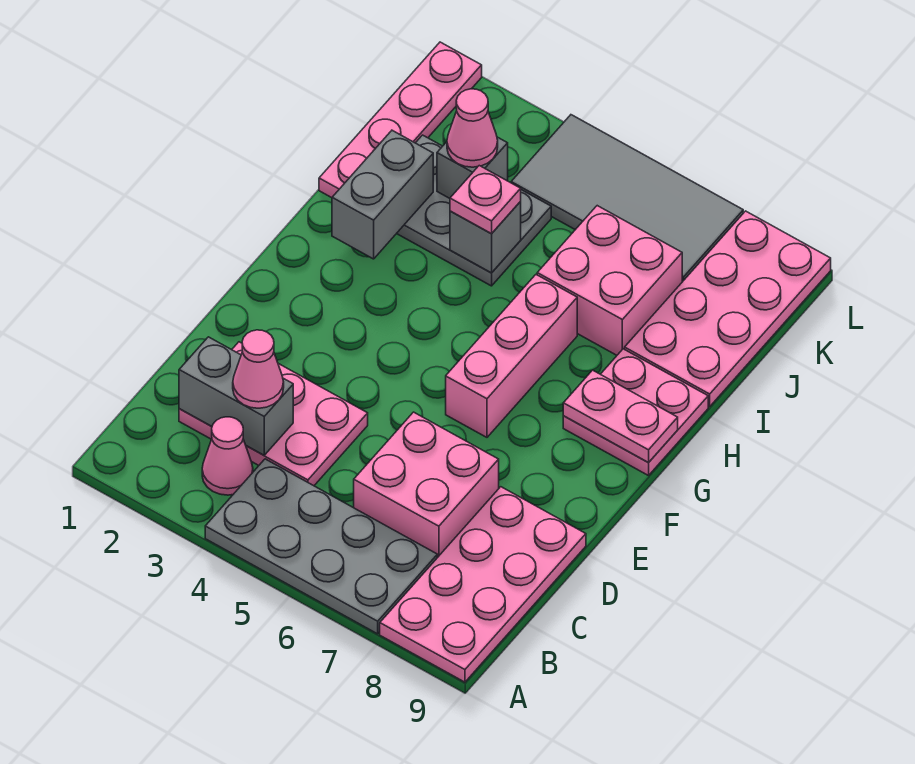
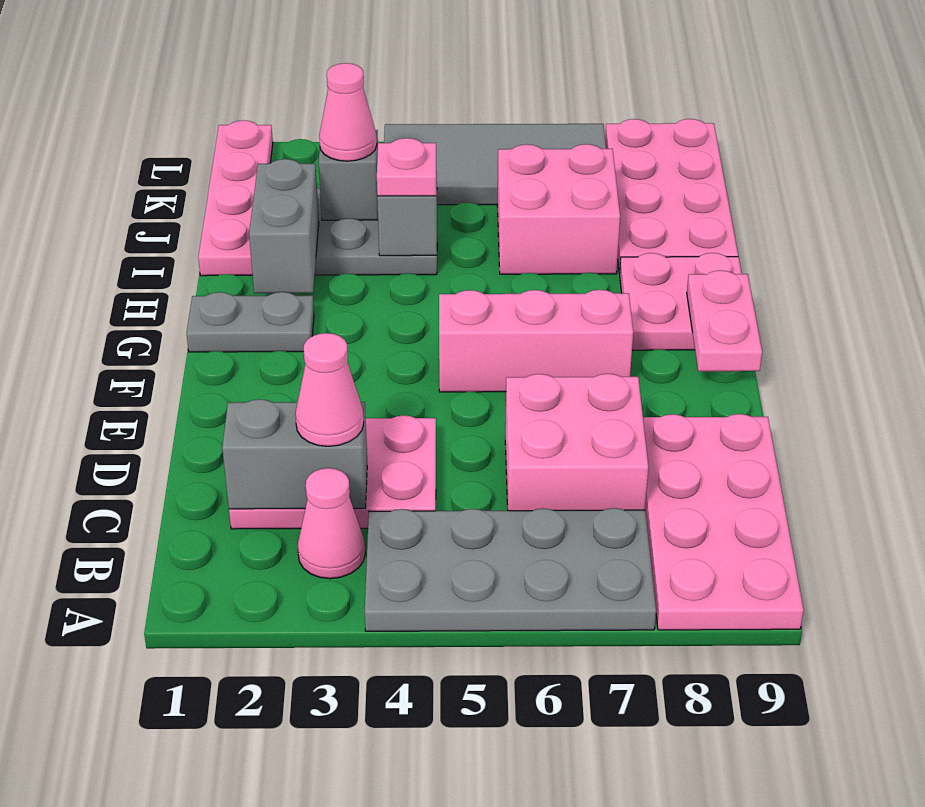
pink brick F6:H6 level 1 -> pink brick F5:F7 level 1
none -> grey plate G1:G2 level 1
pink plate G8:G9 level 2 -> pink plate F9:G9 level 2

